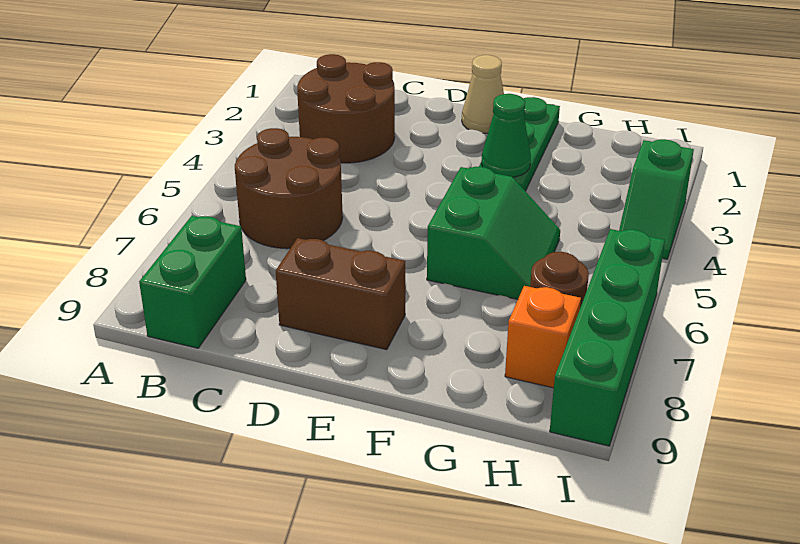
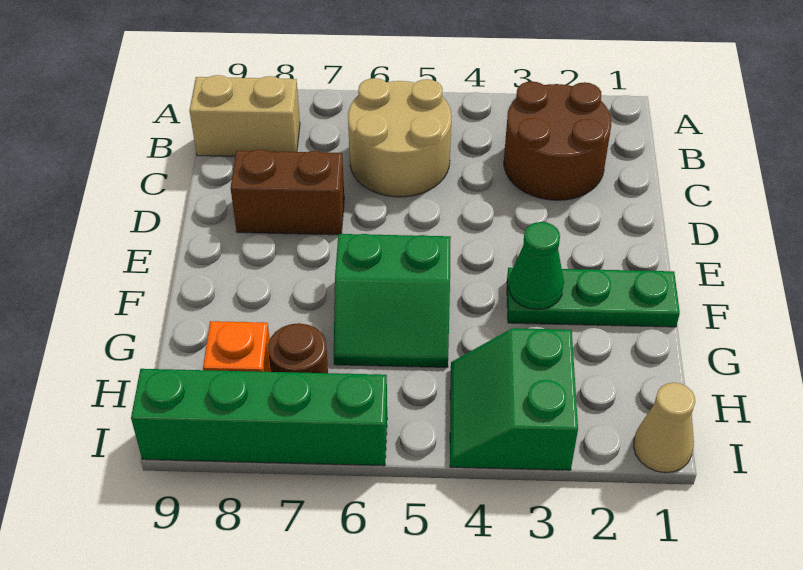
brown round brick B5:C6 level 1 -> tan round brick B5:C6 level 1
green brick B8:B9 level 1 -> tan brick B8:B9 level 1
brown brick D8:E8 level 1 -> brown brick D7:D8 level 1
tan cone E1 level 1 -> tan cone I1 level 1
green slope I3:I4 level 1 top 3 -> green slope H3:I4 level 1 top 3

